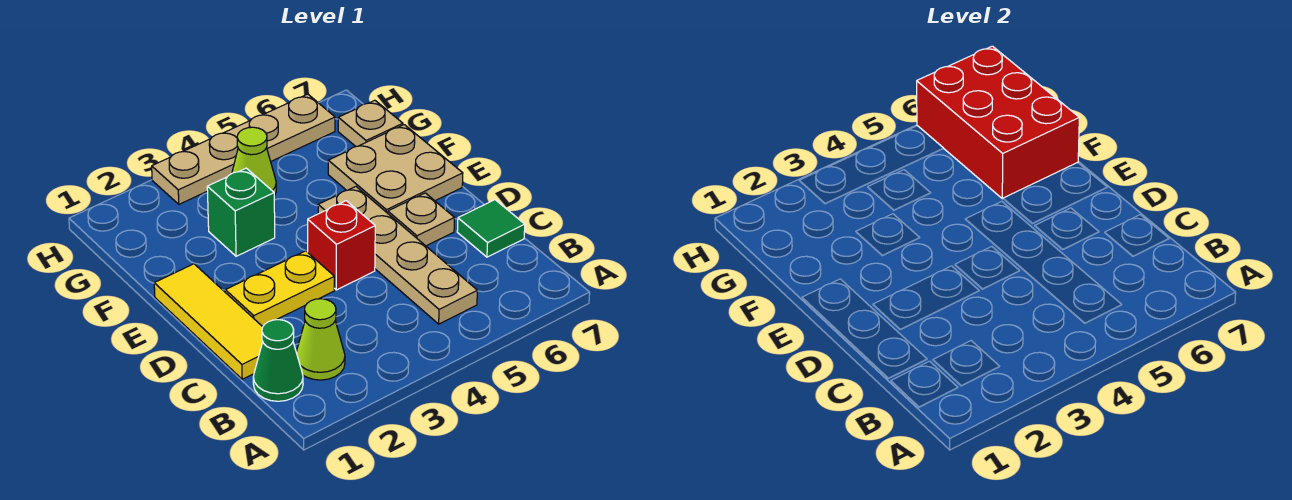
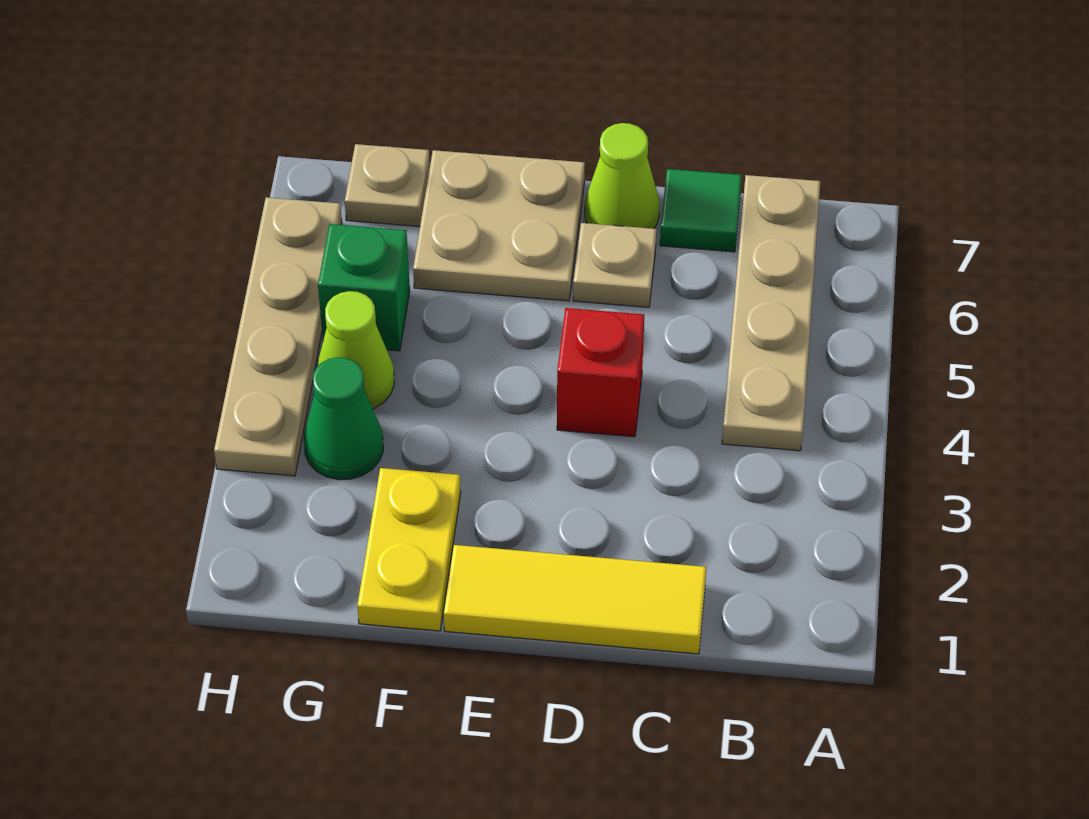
green cone B1 level 1 -> green cone G3 level 1
lime cone B2 level 1 -> lime cone D7 level 1
tan plate B5:E5 level 1 -> tan plate B4:B7 level 1
yellow plate D2:D3 level 1 -> yellow plate F1:F2 level 1
green brick F3 level 1 -> green brick G5 level 1
red brick F6:H7 level 2 -> none

